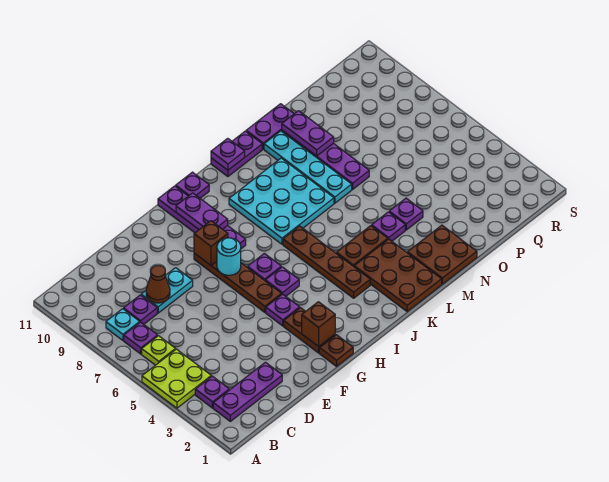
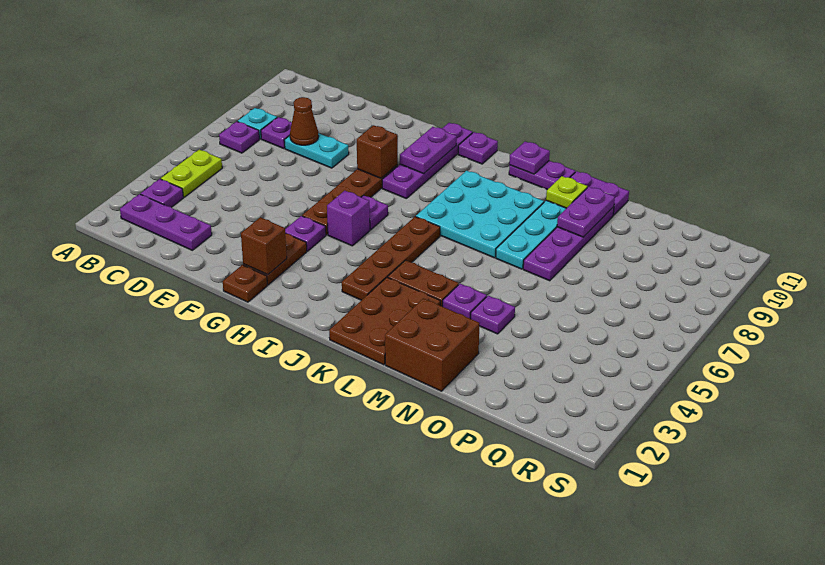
lime plate A4:B5 level 1 -> lime plate B4:B5 level 1
lime plate B6 level 1 -> lime plate M10 level 2
cyan round brick G7 level 2 -> none
purple plate H5 level 1 -> purple brick H5 level 1
brown plate M1:N2 level 1 -> brown brick M1:N2 level 1

